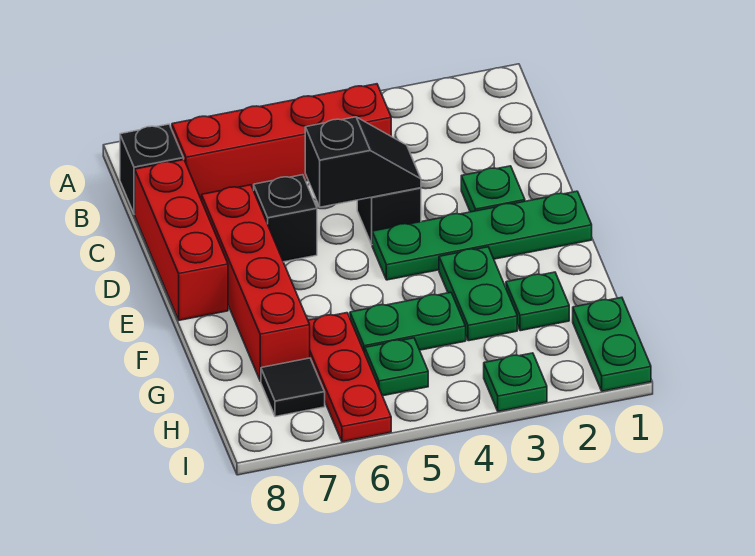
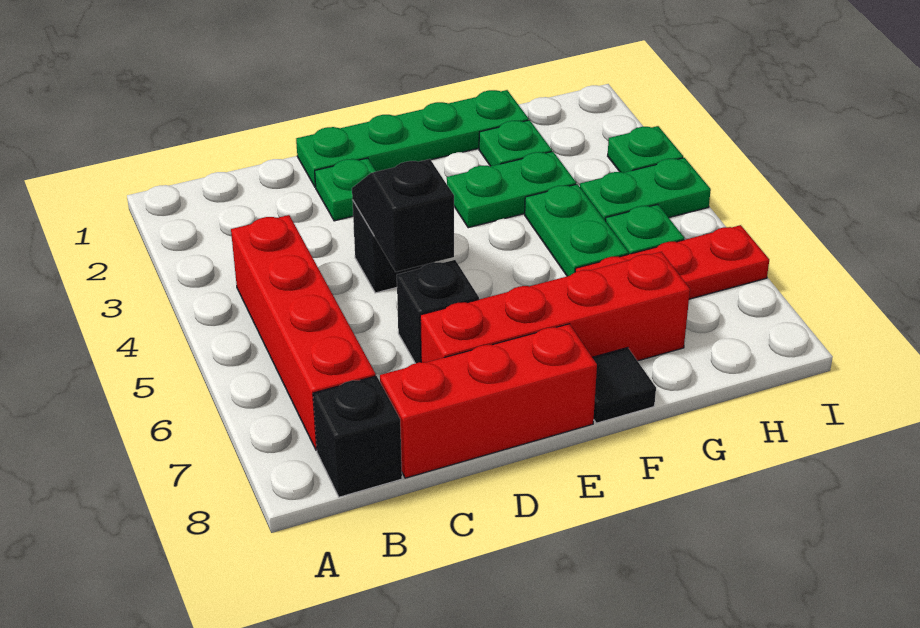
green plate E1:E4 level 1 -> green plate D1:G1 level 1
green plate H1:I1 level 1 -> green plate H4:I4 level 1
black tile H7 level 1 -> black tile F8 level 1

